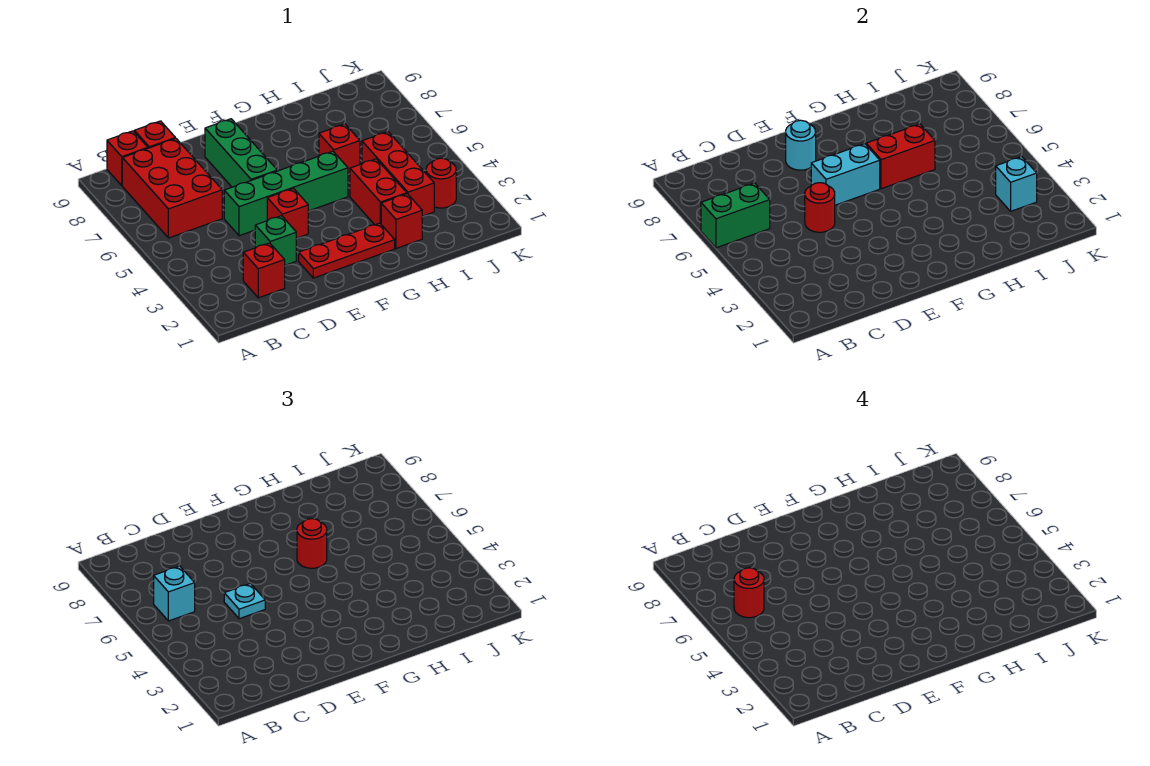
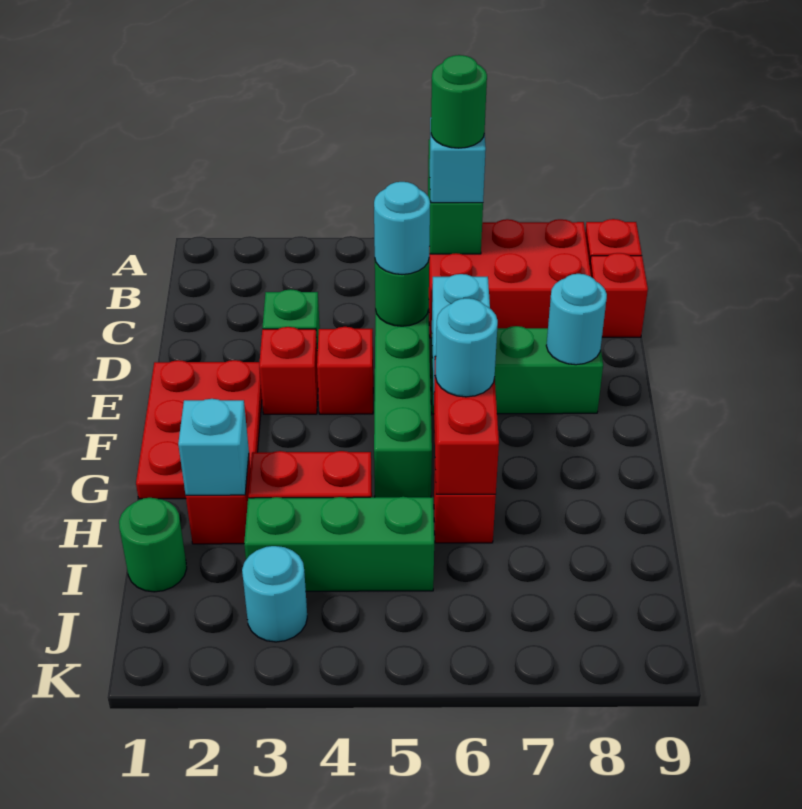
red round brick B6 level 4 -> green round brick B6 level 4
red brick C2 level 1 -> red brick E3 level 1
red round brick D5 level 2 -> green round brick D5 level 2
cyan plate D5 level 3 -> cyan round brick D5 level 3
red plate E2:G2 level 1 -> red plate E1:G2 level 1
red round brick G6 level 3 -> cyan round brick G6 level 3
none -> green round brick I1 level 1
red brick I3:I5 level 1 -> green brick I3:I5 level 1
red round brick J3 level 1 -> cyan round brick J3 level 1
cyan brick J3 level 2 -> cyan brick H2 level 2

